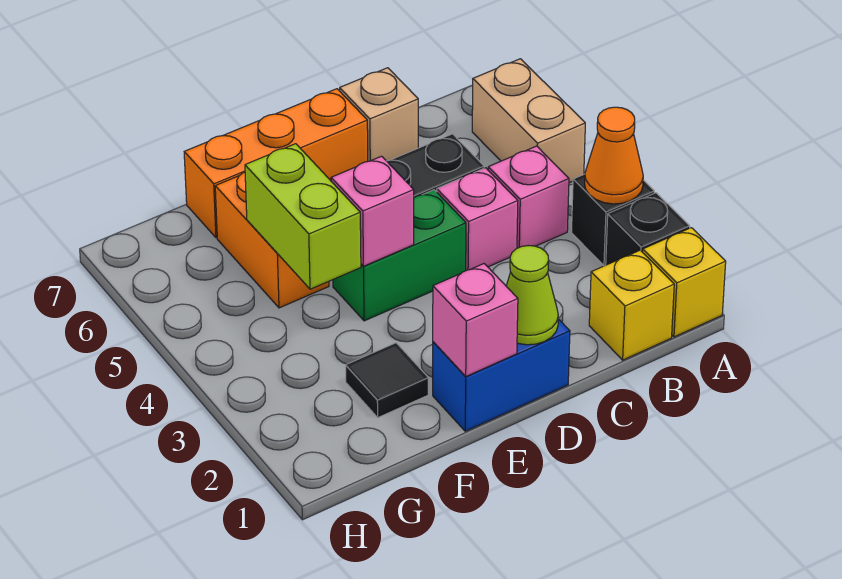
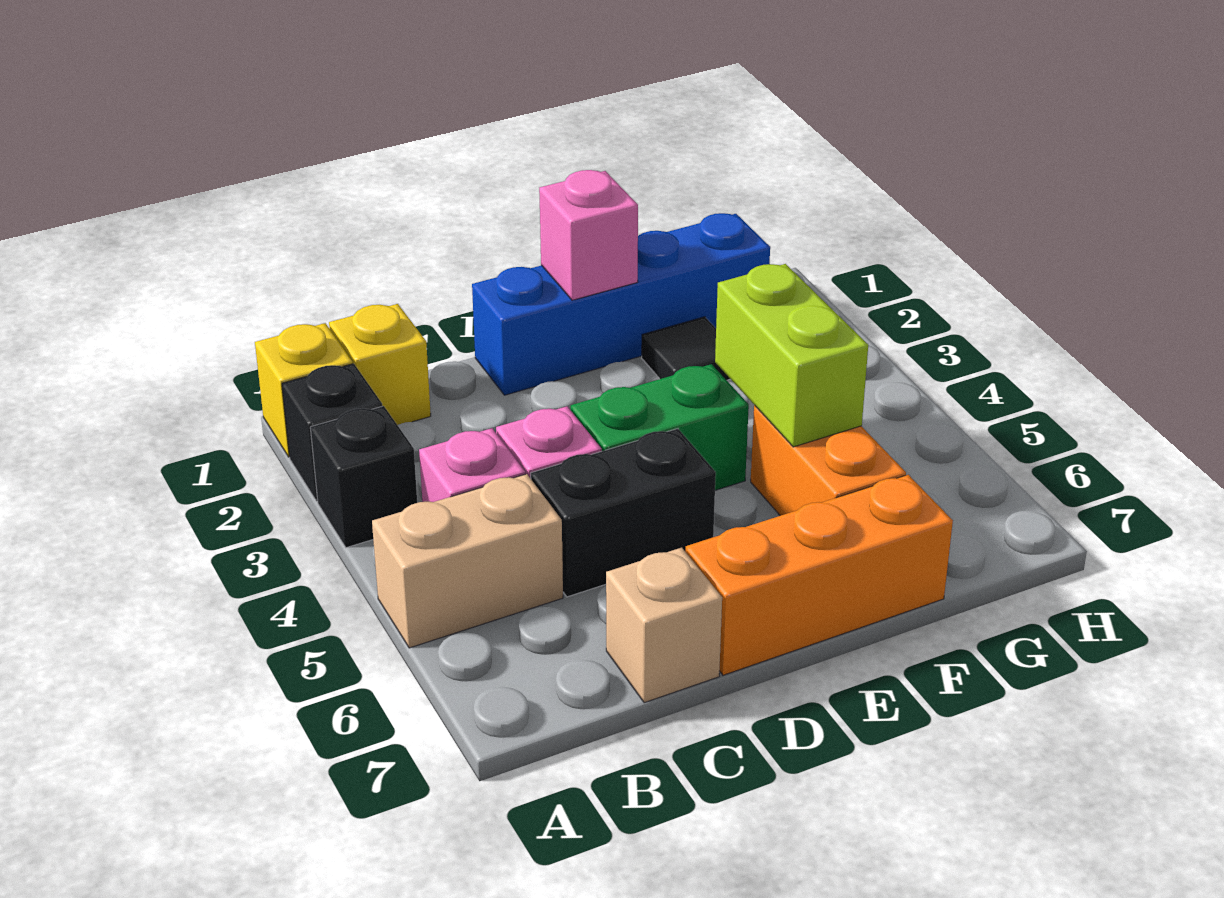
orange cone A3 level 2 -> none
tan brick A5:A6 level 1 -> tan brick A5:B5 level 1
blue brick D1:E1 level 1 -> blue brick D1:G1 level 1
lime cone D1 level 2 -> none
pink brick E4 level 2 -> none

